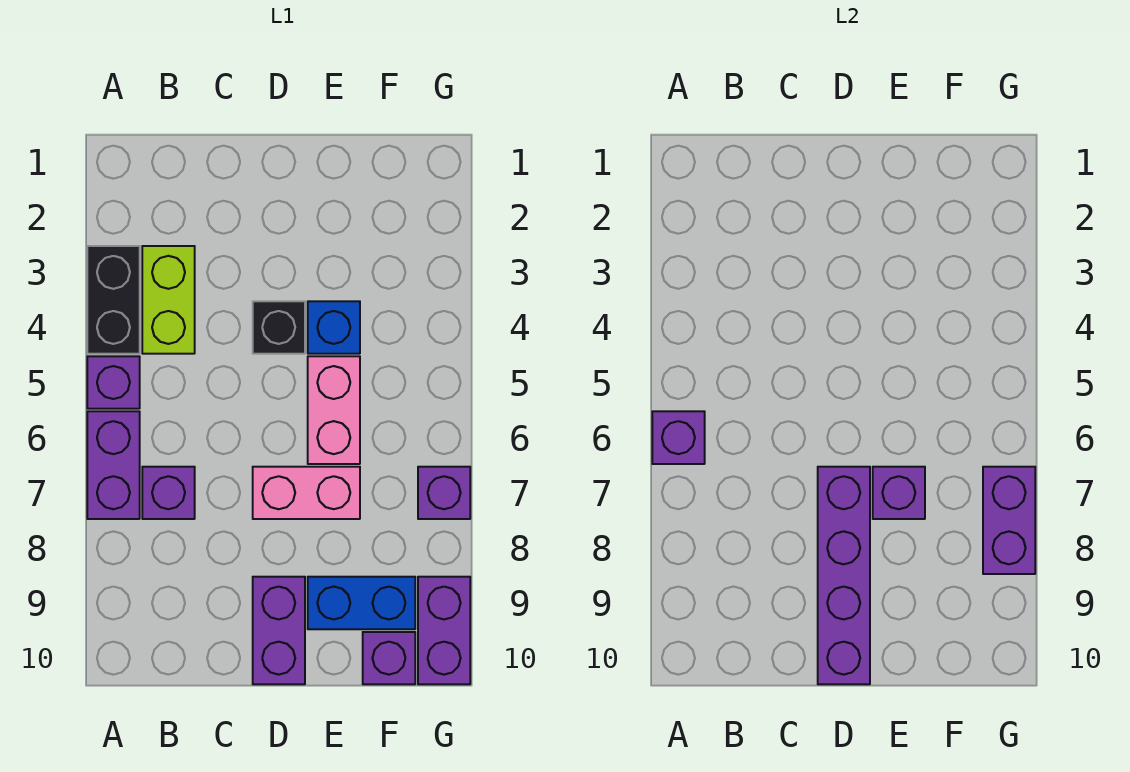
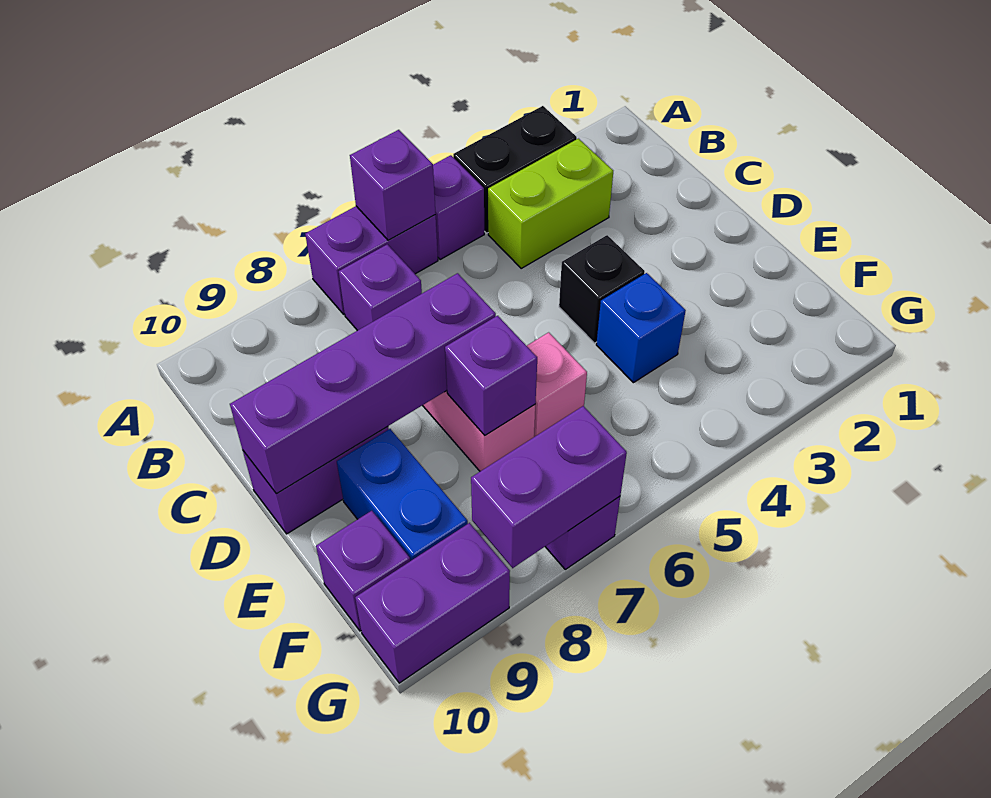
pink brick E5:E6 level 1 -> pink brick E6 level 1

